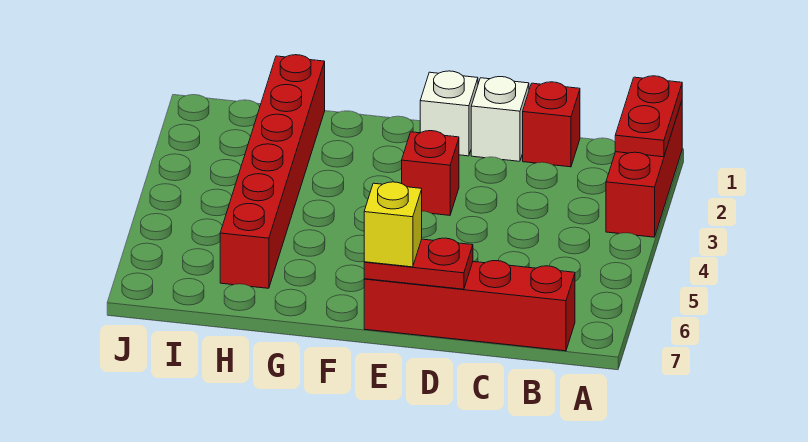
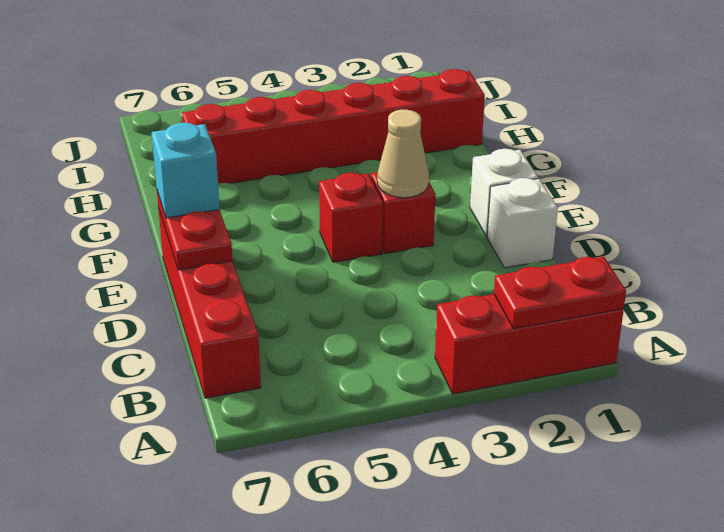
red brick C1 level 1 -> red brick E4 level 1
none -> tan cone E3 level 2
yellow brick E7 level 3 -> cyan brick E7 level 3

